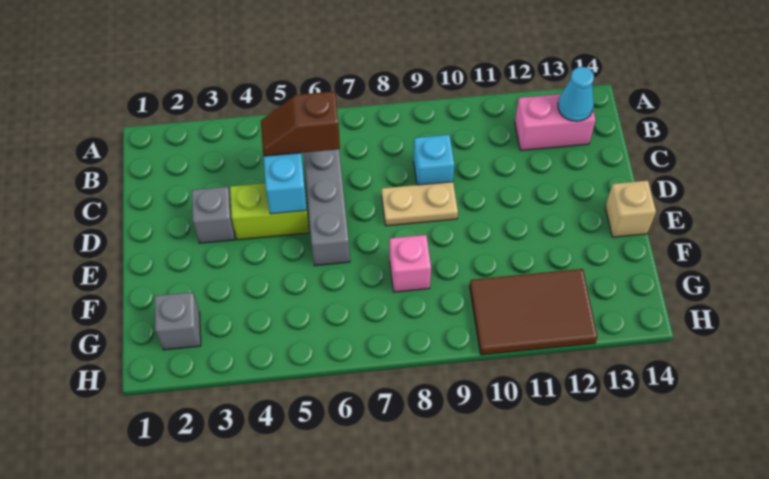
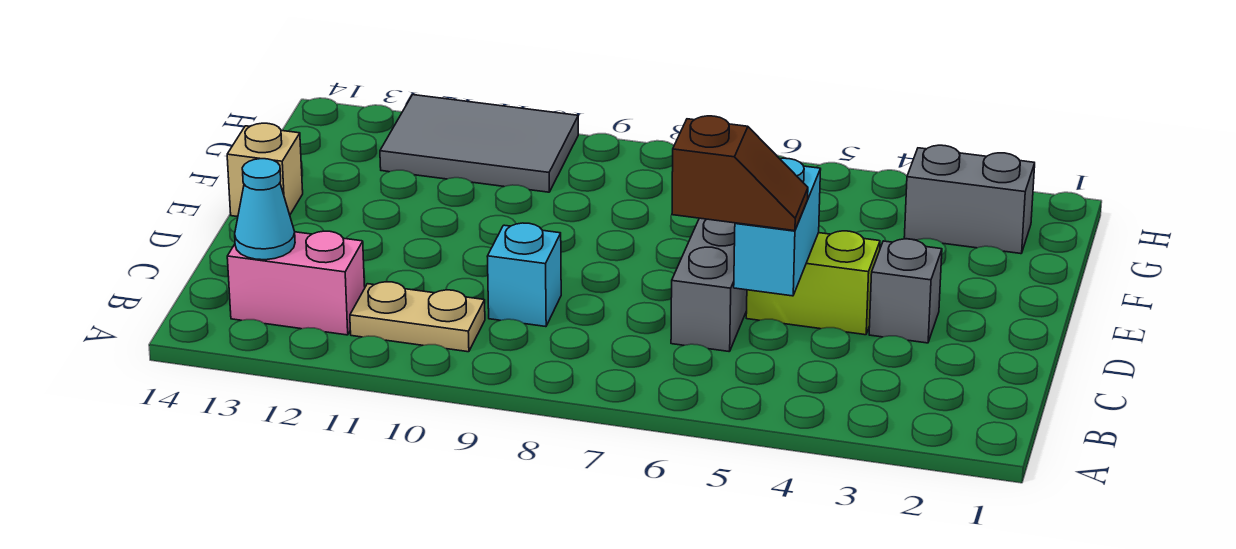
tan plate D8:D9 level 1 -> tan plate B10:B11 level 1
pink brick F8 level 1 -> none
grey brick G2 level 1 -> grey brick G2:G3 level 1
brown tile G10:H12 level 1 -> grey tile G10:H12 level 1

